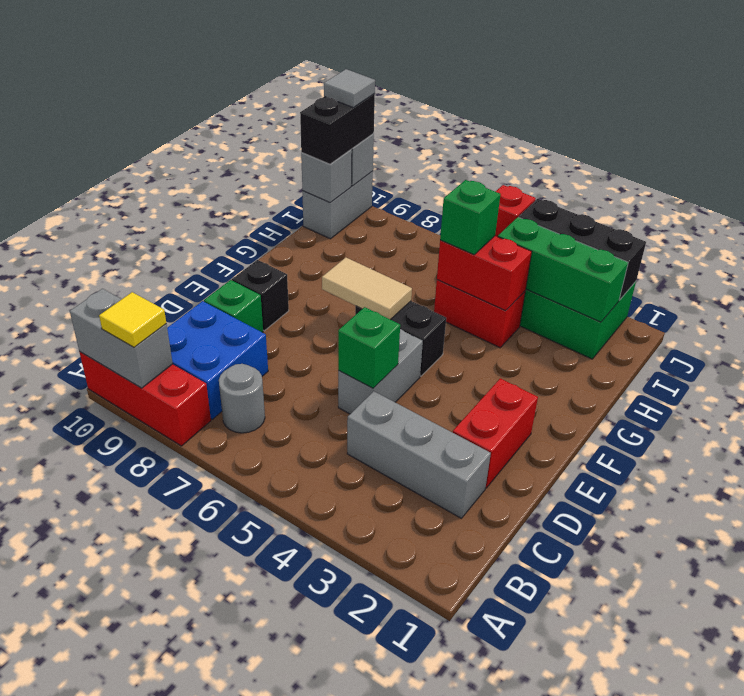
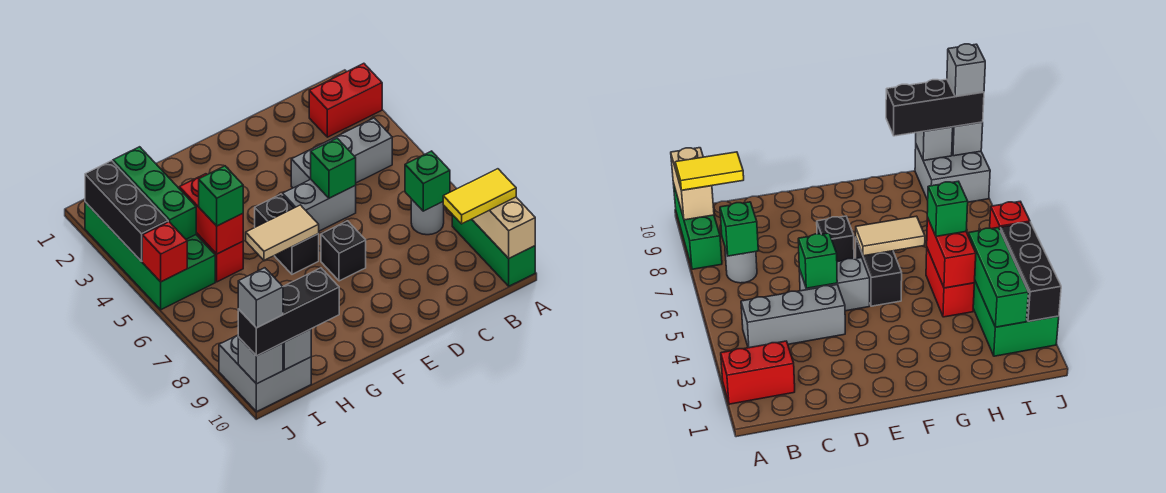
red brick A8:A10 level 1 -> green brick A8:A10 level 1
grey brick A9:A10 level 2 -> tan brick A9:A10 level 2
yellow tile A9 level 3 -> yellow tile A9:B9 level 3
blue brick B8:C9 level 1 -> none
grey brick C2:C4 level 1 -> grey brick B4:D4 level 1
red brick D2:E2 level 1 -> red brick A2:B2 level 1
green brick D9 level 1 -> green brick B7 level 2
black brick E9 level 1 -> black brick E7 level 1
tan tile F6:F7 level 2 -> tan tile F6:G6 level 2
grey brick I10:J10 level 1 -> grey brick I9:J10 level 1
black brick I10:J10 level 3 -> black brick H10:J10 level 3
grey tile J10 level 4 -> grey brick J10 level 4

